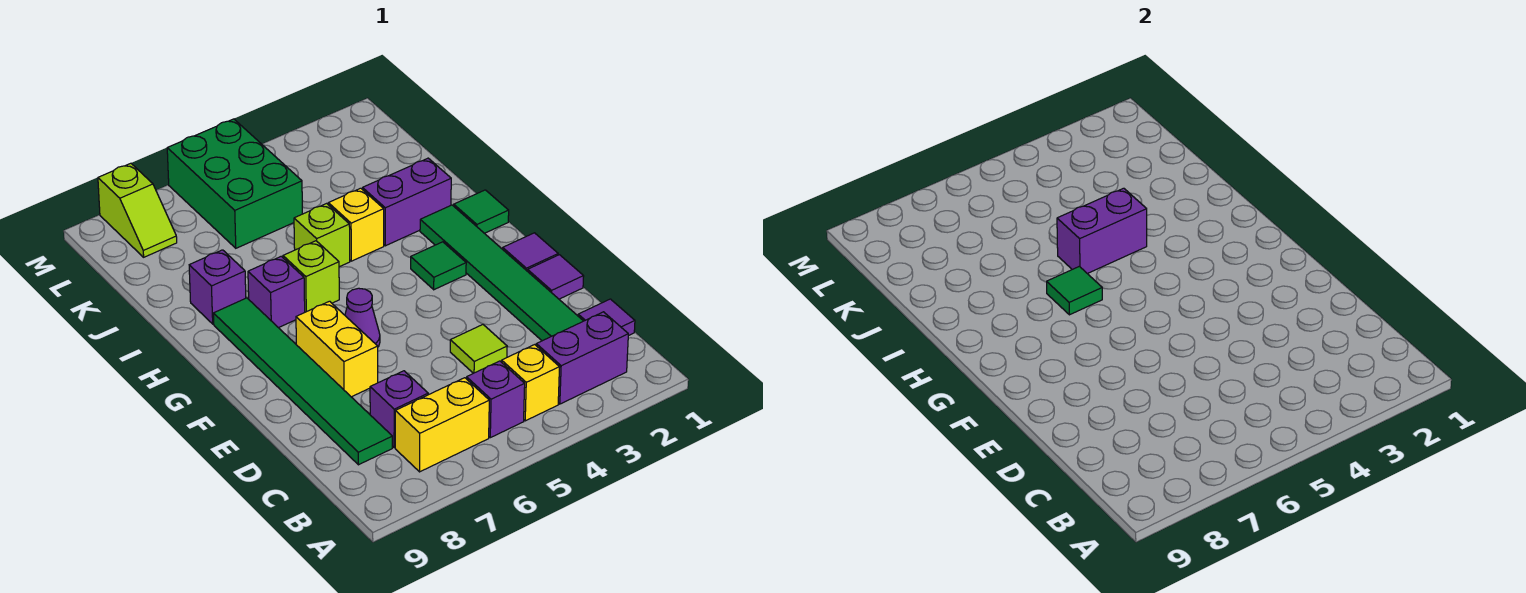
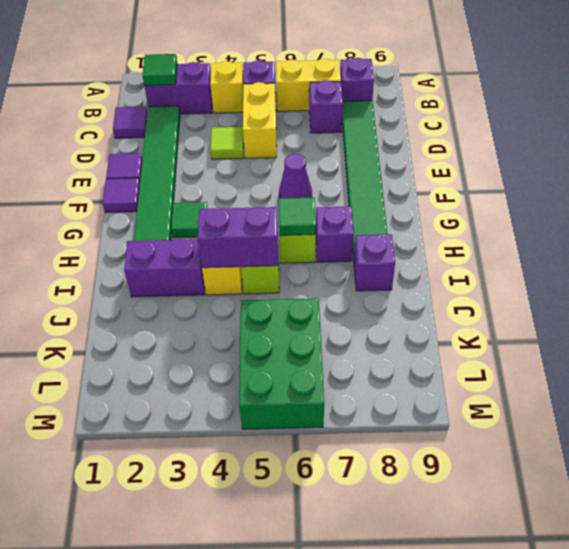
none -> purple brick B8 level 1
yellow brick E7:F7 level 1 -> yellow brick C5:D5 level 1
green tile H1 level 1 -> green tile B2 level 2
lime slope L8:M8 level 1 top M -> none

